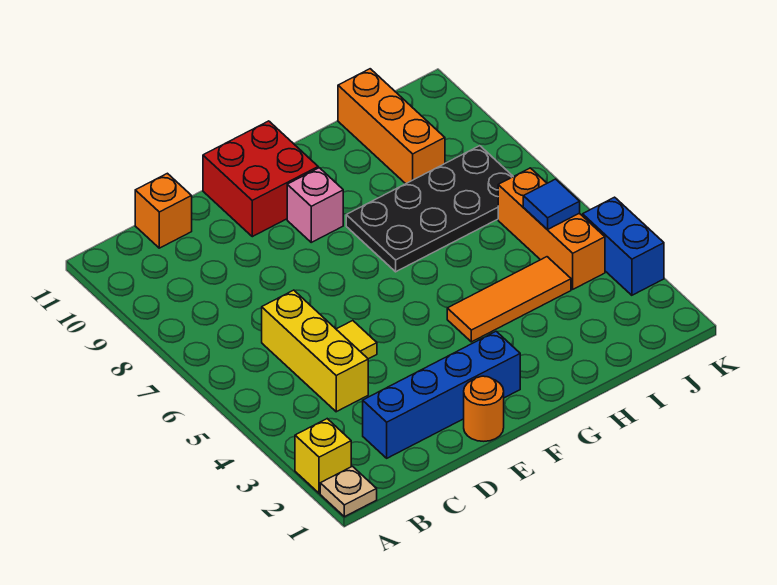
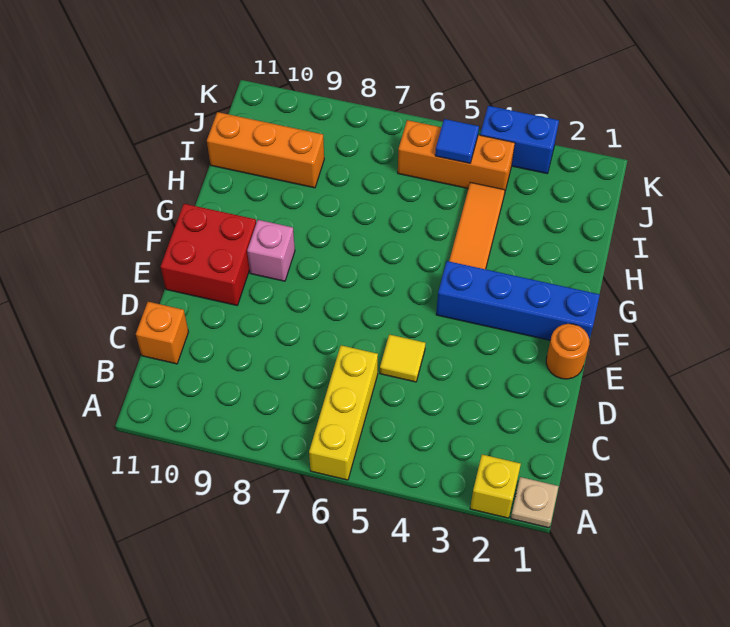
blue brick C2:F2 level 1 -> blue brick F1:F4 level 1
yellow brick C4:C6 level 1 -> yellow brick A6:C6 level 1
black plate G7:J8 level 1 -> none

